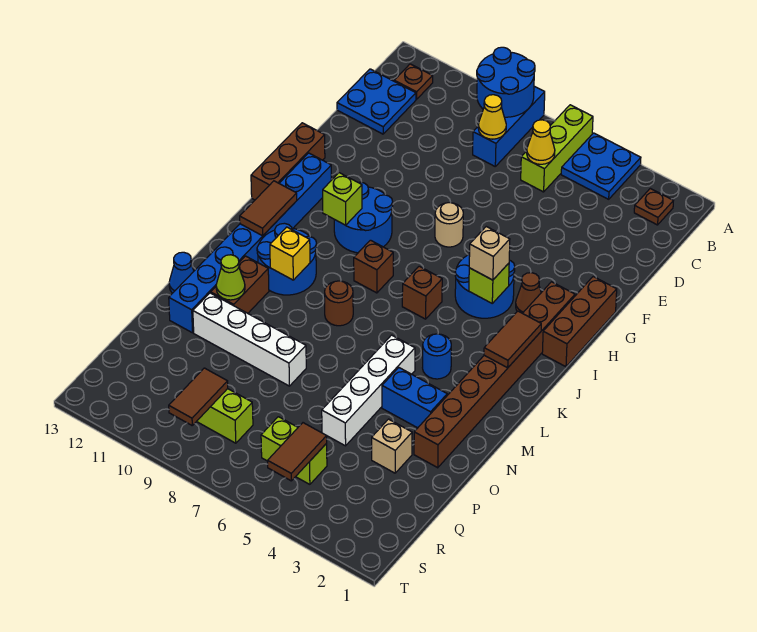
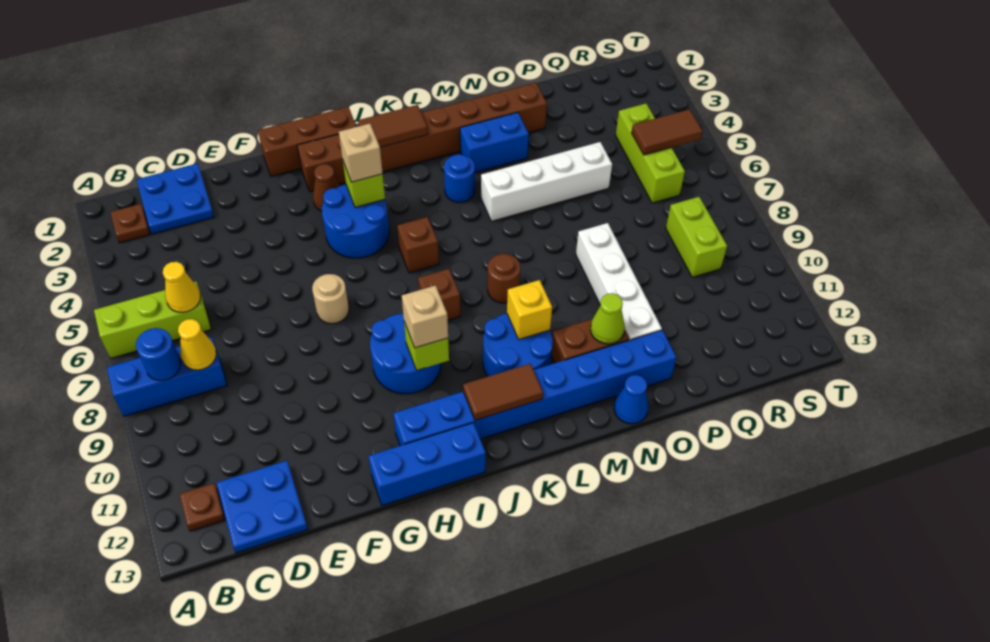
blue plate A4:B5 level 1 -> blue plate C1:D2 level 1
blue round brick A8:B9 level 2 -> blue round brick B8 level 2
brown brick G13:I13 level 1 -> blue brick G13:I13 level 1
blue brick N3:N4 level 1 -> blue brick M3:N3 level 1
tan brick P3 level 1 -> tan brick I10 level 3
lime brick R5:R6 level 1 -> lime brick R4:R6 level 1
brown tile R9:S9 level 2 -> none

